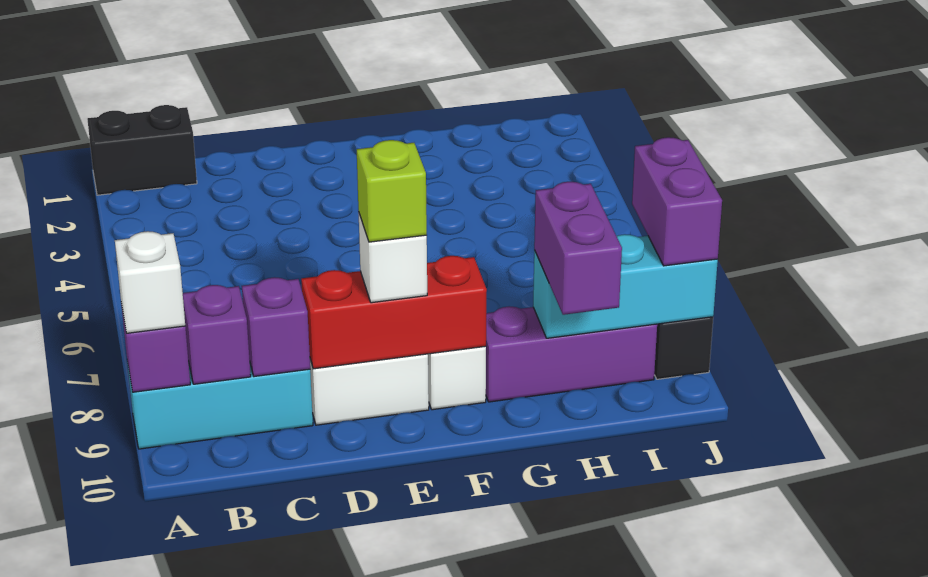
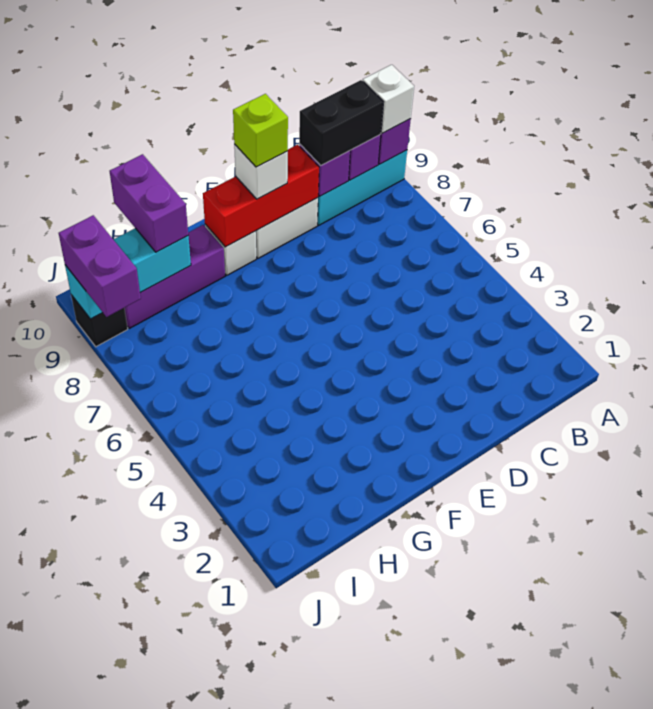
black brick A1:B1 level 1 -> black brick B9:C9 level 3

